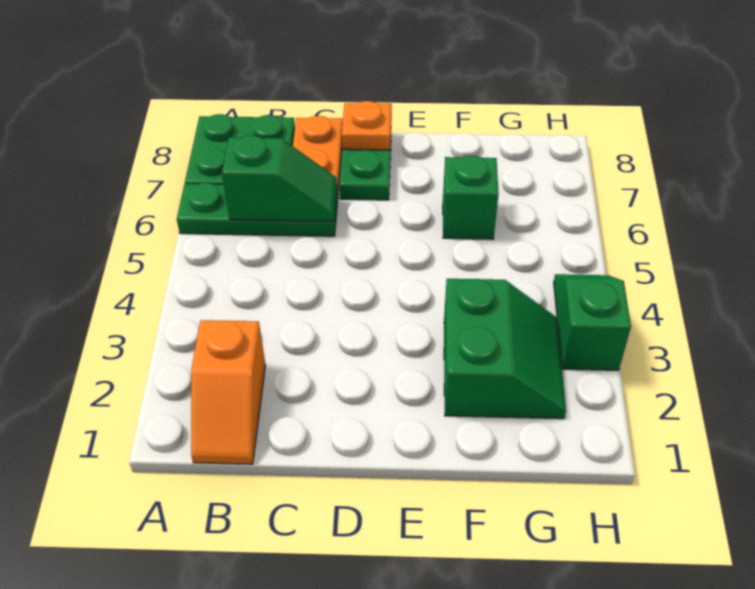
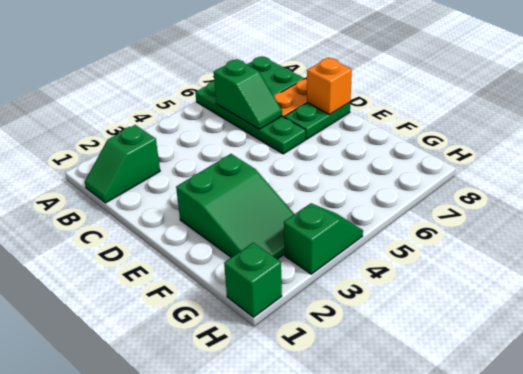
green plate A6:C6 level 1 -> green plate A6:D6 level 1
orange slope B1:B2 level 1 top 2 -> green slope B1:B2 level 1 top 2
orange plate D8 level 2 -> orange brick D8 level 2
green slope F2:G3 level 1 top F -> green slope E2:G3 level 1 top E
green brick F6 level 1 -> green brick H1 level 1

